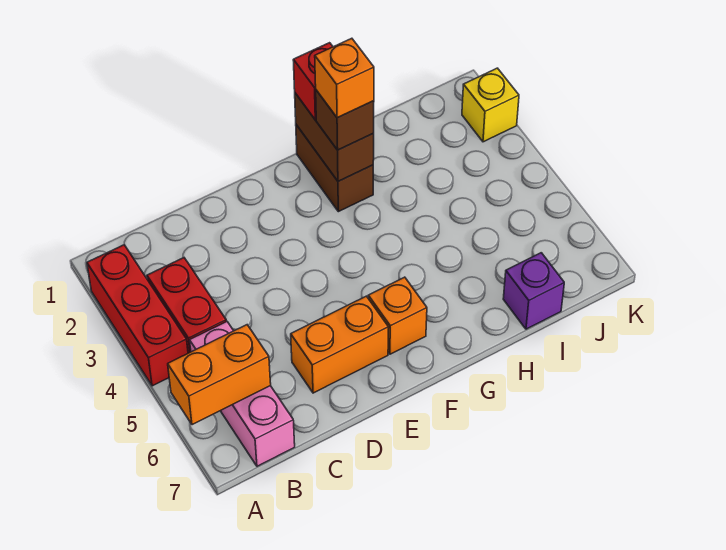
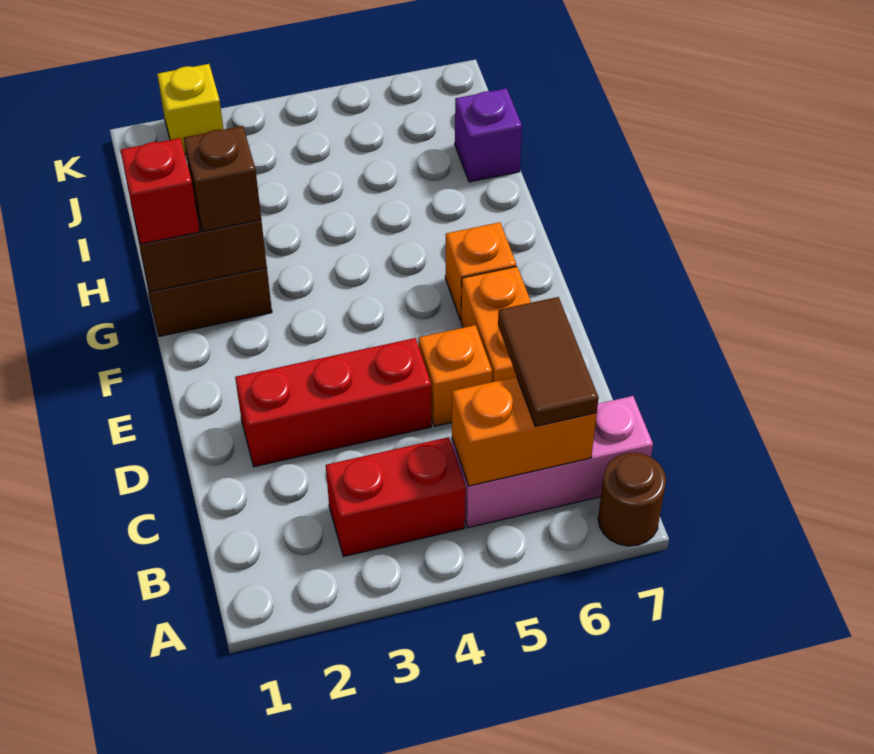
red brick A2:A4 level 1 -> red brick D2:D4 level 1
orange brick A6:B6 level 2 -> orange brick B5:B6 level 2
none -> brown round brick A7 level 1
none -> brown tile B6:C6 level 3
orange brick G2 level 4 -> orange brick D5 level 1

